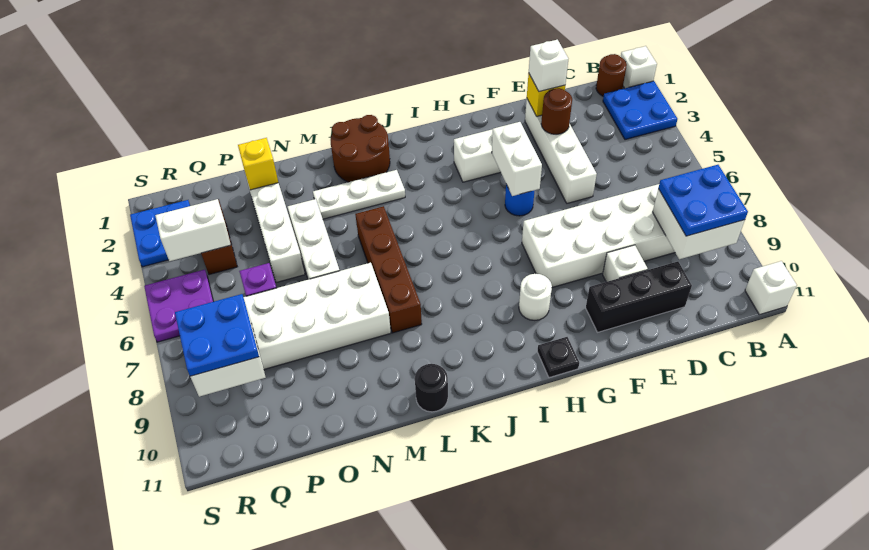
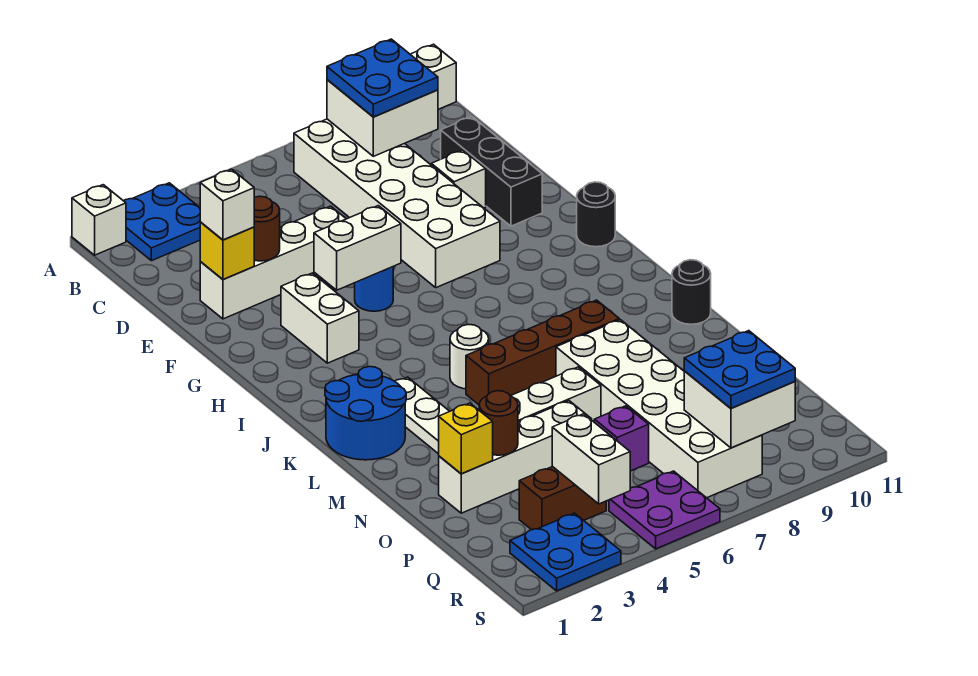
brown round brick B1 level 1 -> brown round brick O3 level 2
white round brick H9 level 1 -> white round brick K5 level 1
black plate H11 level 1 -> black round brick H11 level 1
brown round brick K1:L2 level 1 -> blue round brick K1:L2 level 1

